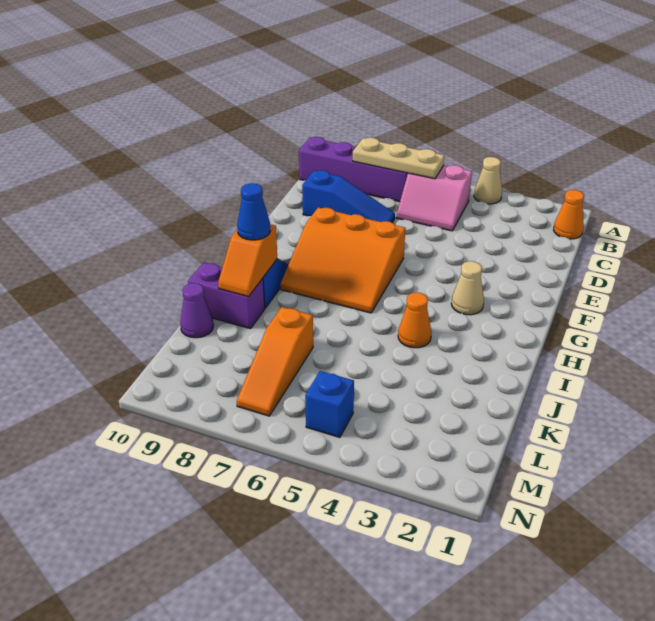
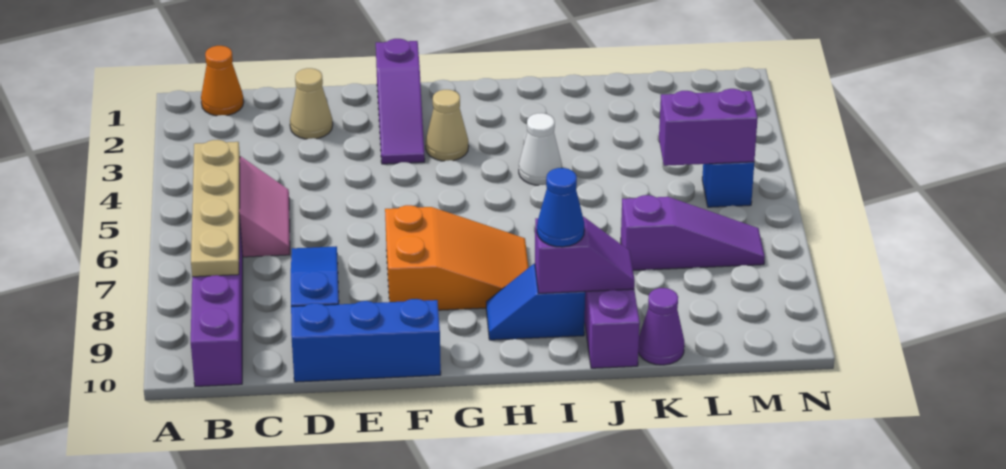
tan cone A4 level 1 -> tan cone D2 level 1
tan plate B6:B8 level 2 -> tan plate B5:B8 level 2
none -> blue brick D10:F10 level 1
none -> purple slope F1:F3 level 1 top 1
orange slope F6:H8 level 1 top F -> orange slope F7:H8 level 1 top F
orange cone I4 level 1 -> white cone I4 level 1
orange slope I9:J9 level 2 top I -> purple slope I9:J9 level 2 top I
orange slope K7:M7 level 1 top K -> purple slope K7:M7 level 1 top K
none -> purple brick L5:M5 level 2

